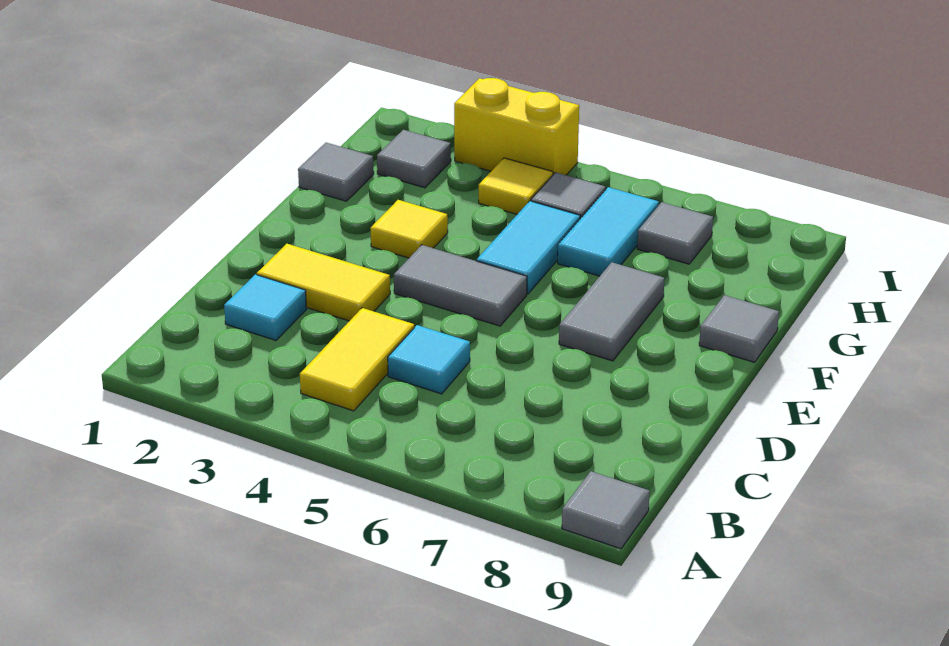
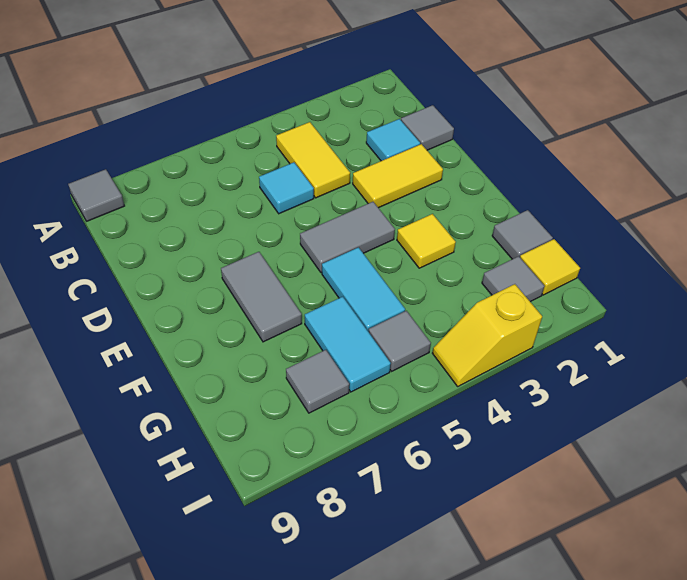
grey tile F9 level 1 -> grey tile C1 level 1
yellow tile H4 level 1 -> yellow tile H1 level 1
yellow brick I3:I4 level 1 -> yellow slope I3:I4 level 1 top 3

